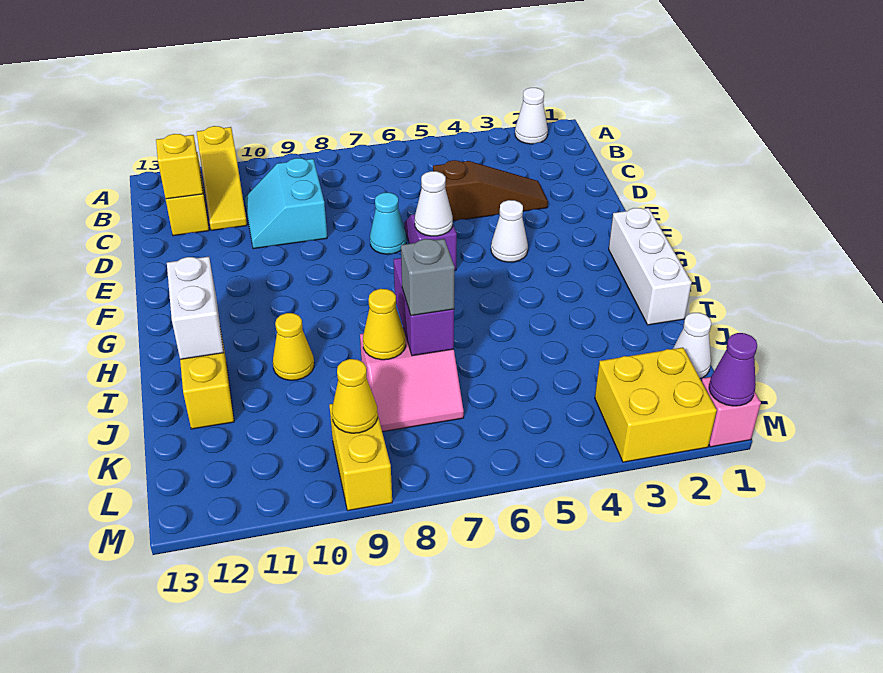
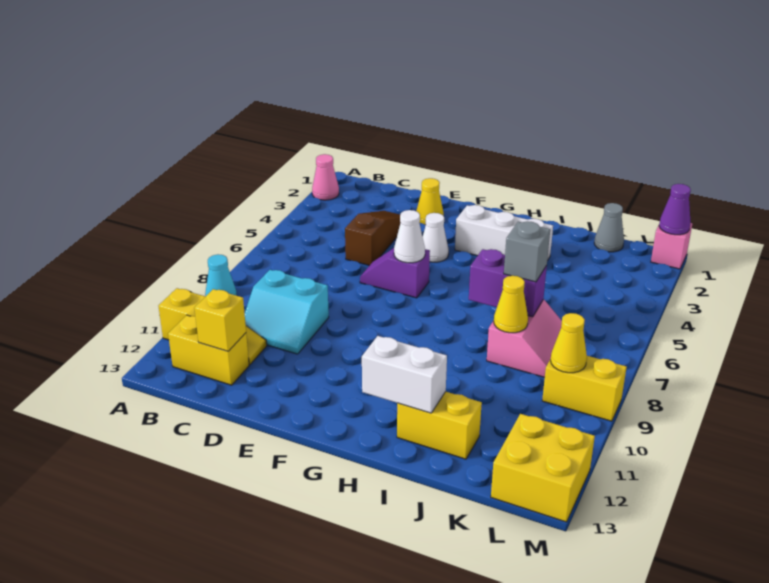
white cone A2 level 1 -> pink cone A2 level 1
cyan cone E7 level 1 -> cyan cone A9 level 1
white brick G1:I1 level 1 -> white brick G3:I3 level 1
yellow cone I10 level 1 -> yellow cone E2 level 1
white cone K1 level 1 -> grey cone K1 level 1
yellow brick L2:M3 level 1 -> yellow brick L12:M13 level 1

